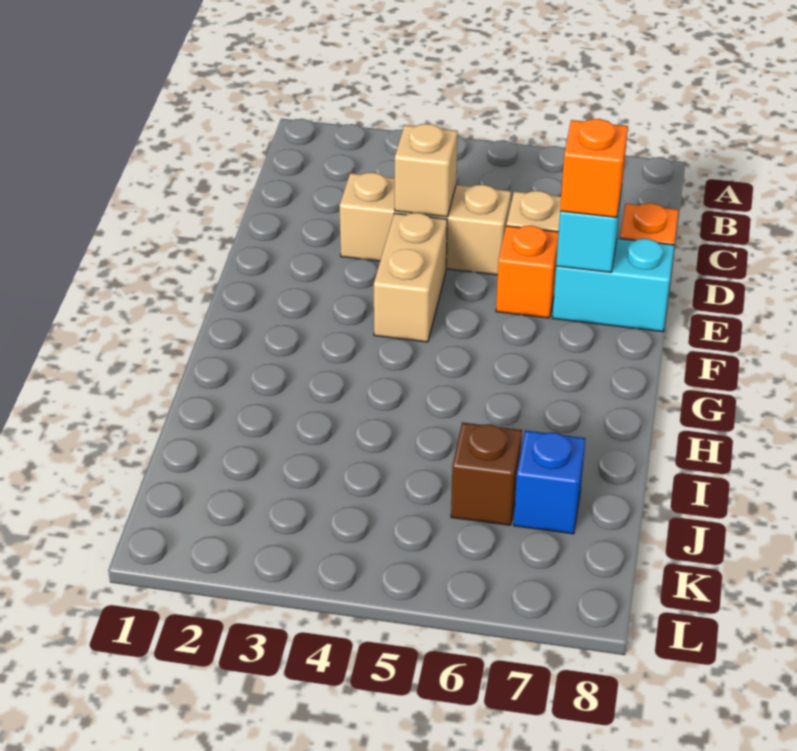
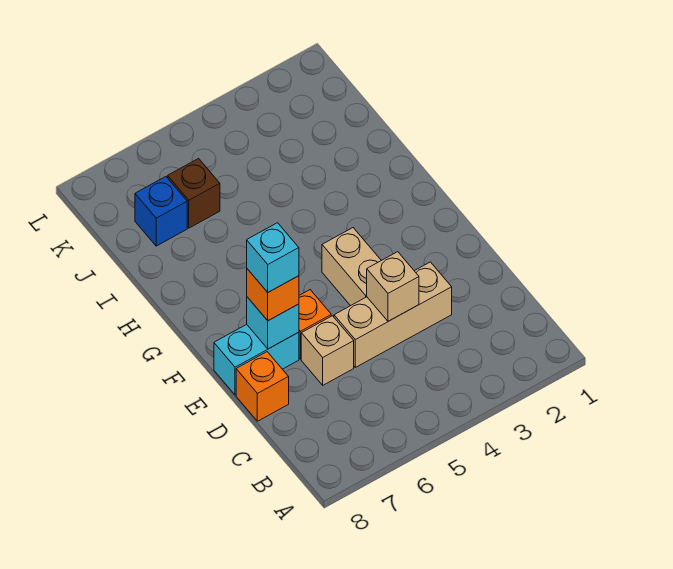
none -> cyan brick E7 level 4

